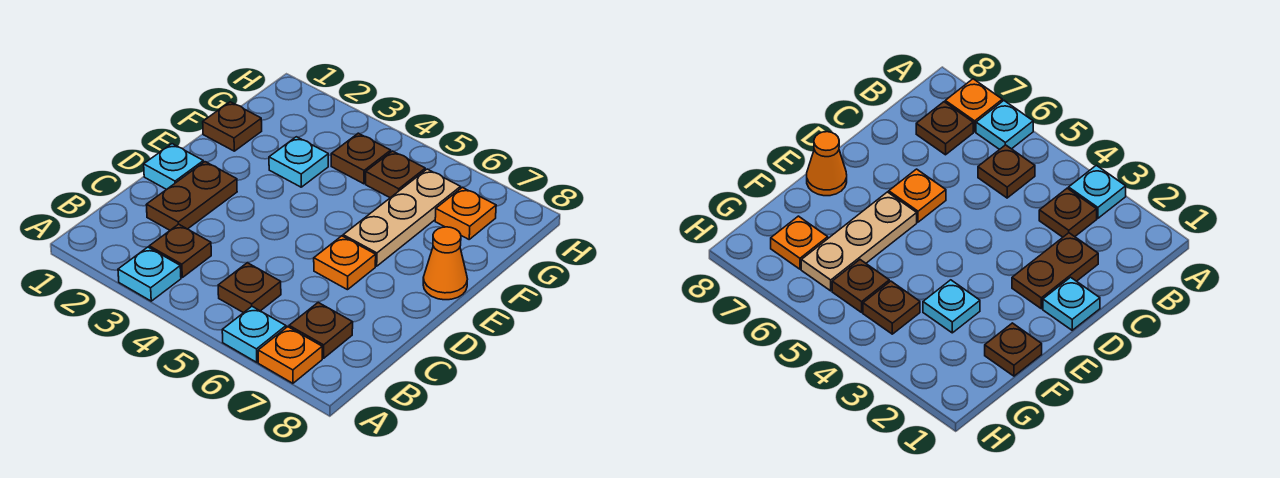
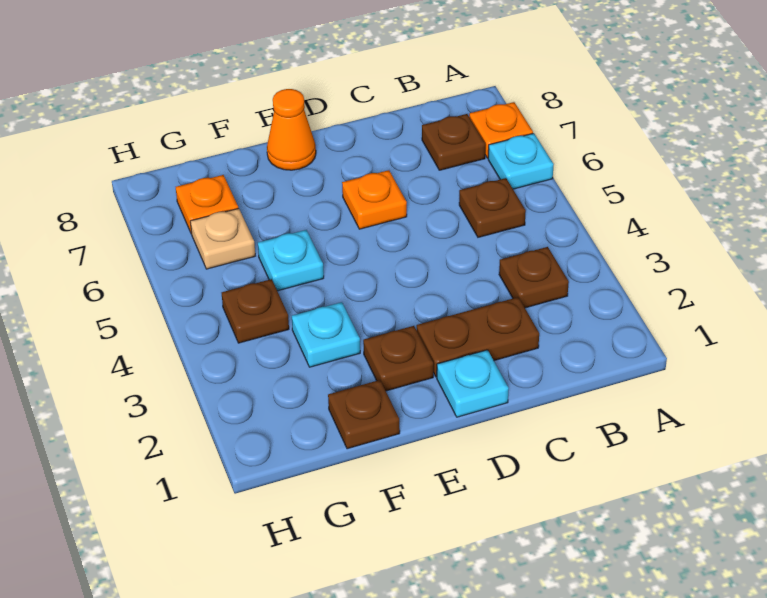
cyan plate A3 level 1 -> cyan plate F5 level 1
tan plate E6:G6 level 1 -> tan plate G6 level 1
brown plate G5 level 1 -> brown plate E2 level 1

